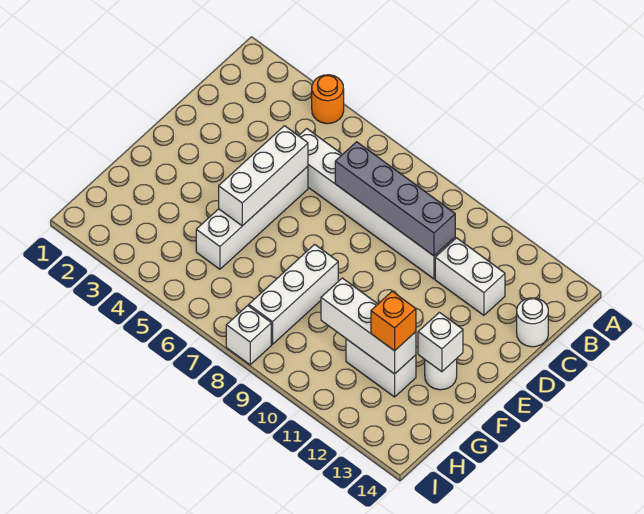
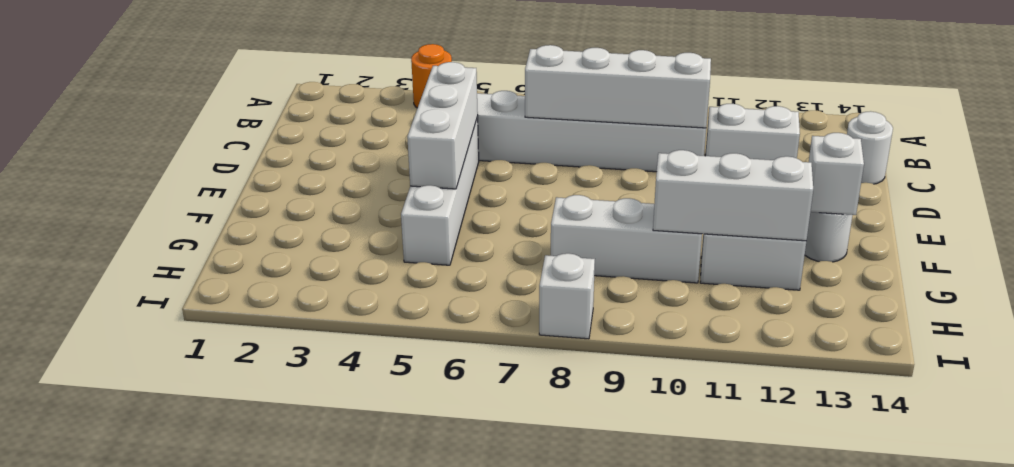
grey brick C7:C10 level 2 -> white brick C7:C10 level 2
white brick F8:H8 level 1 -> white brick G8:G10 level 1
orange brick G12 level 3 -> none

